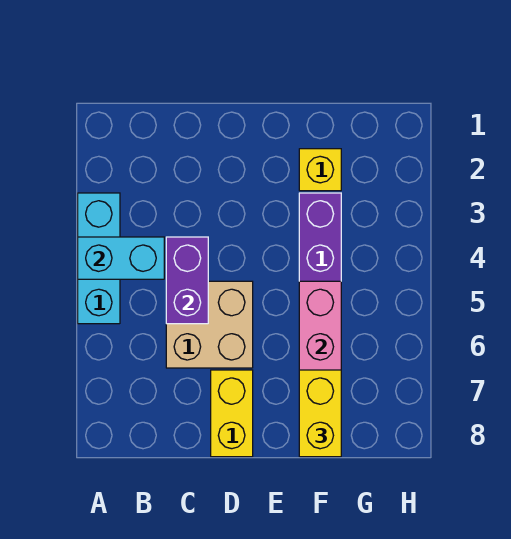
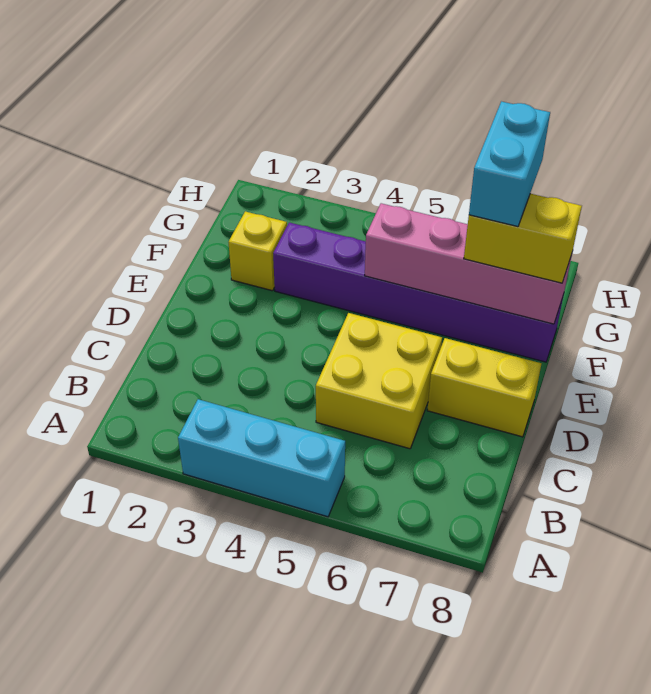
cyan brick A4:B4 level 2 -> cyan brick F7:G7 level 4
purple brick C4:C5 level 2 -> none
tan brick C5:D6 level 1 -> yellow brick C5:D6 level 1

